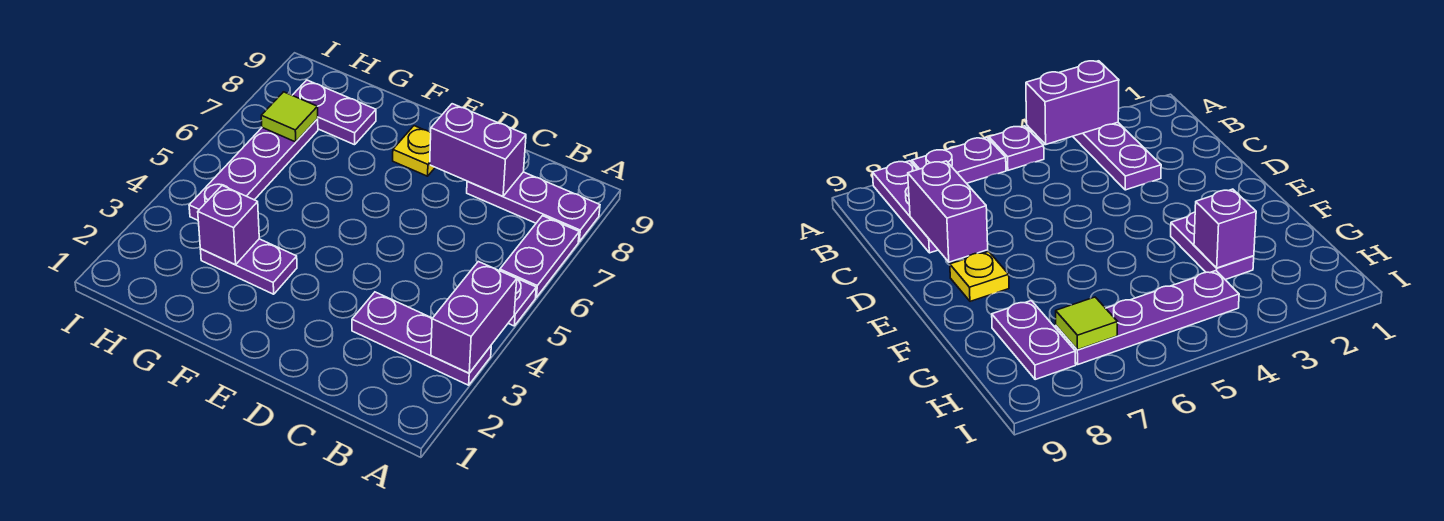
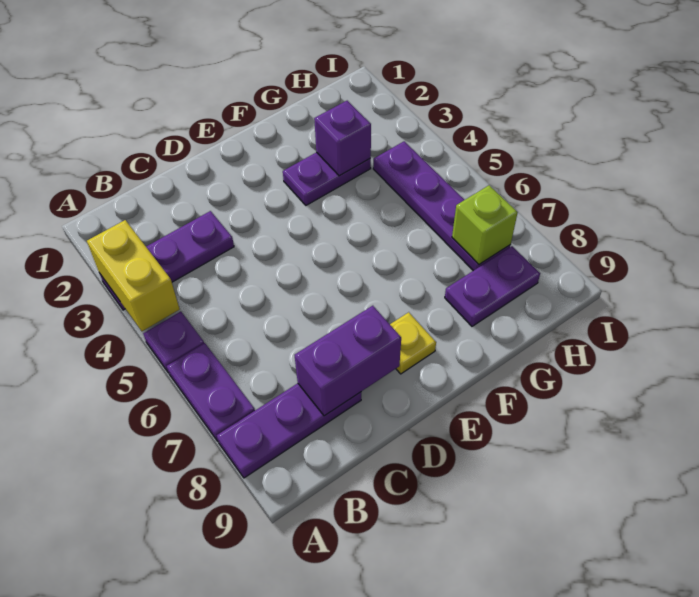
purple brick A3:A4 level 2 -> yellow brick A3:A4 level 2
lime tile H7 level 2 -> lime brick H7 level 2

